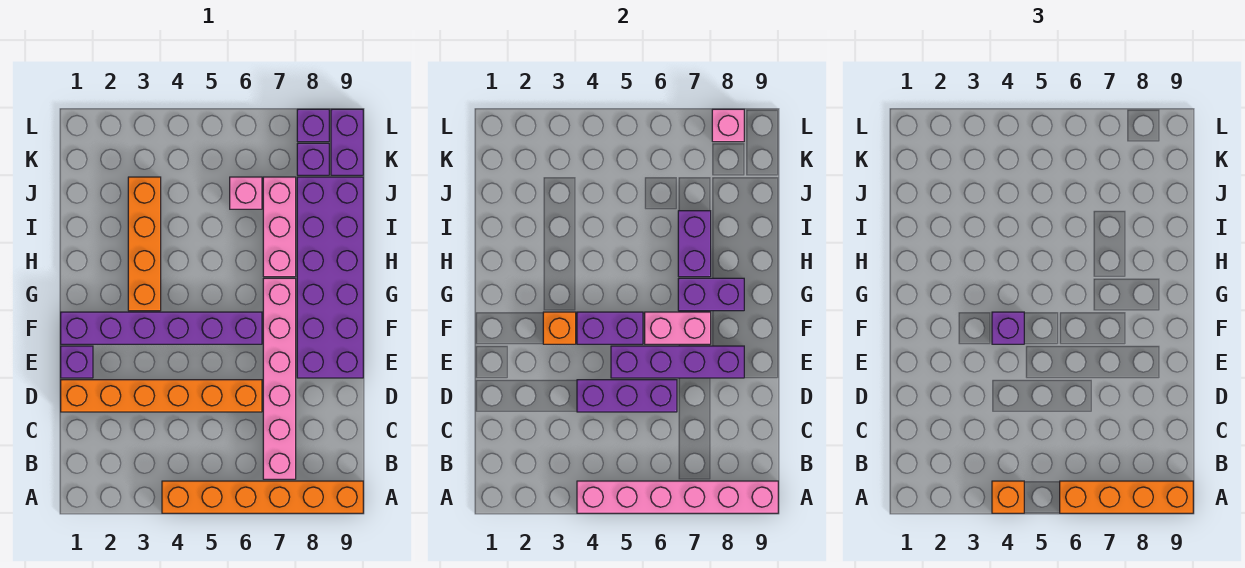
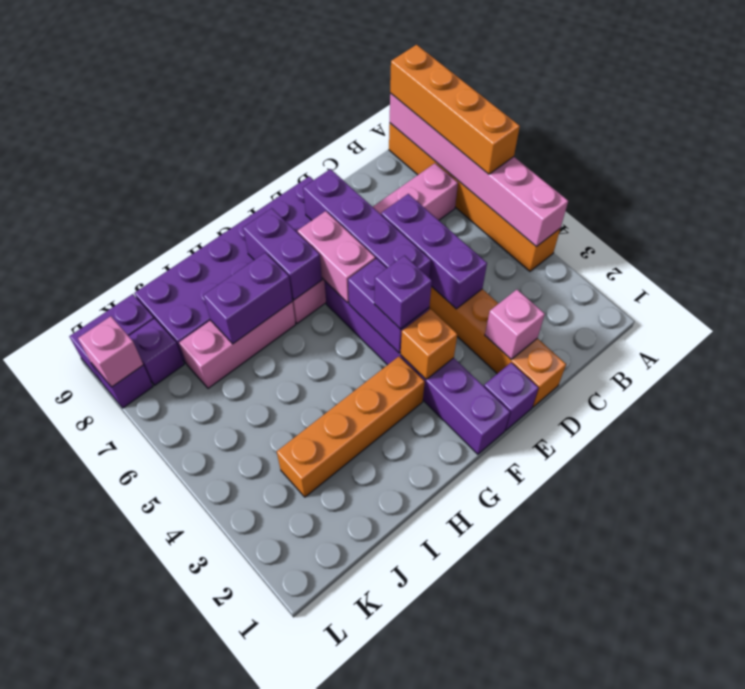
orange brick A4 level 3 -> none
pink brick J6 level 1 -> pink brick D2 level 2

